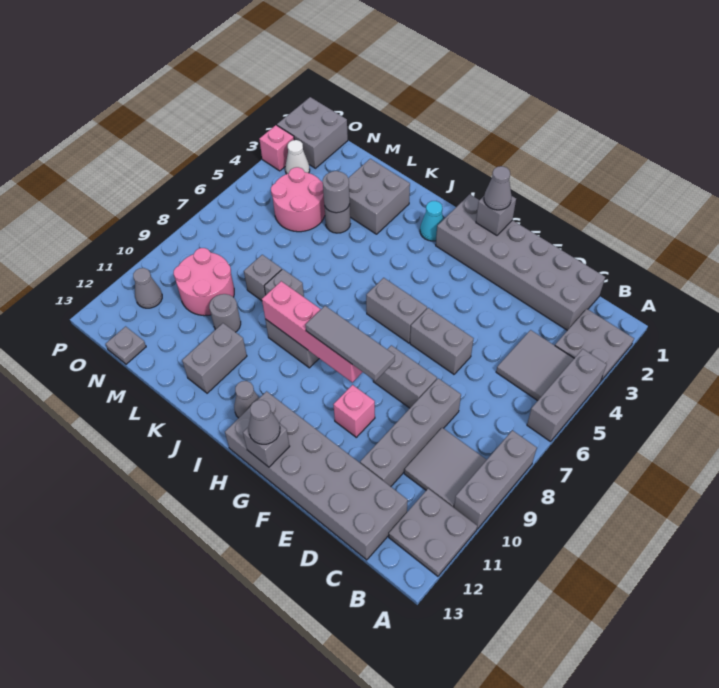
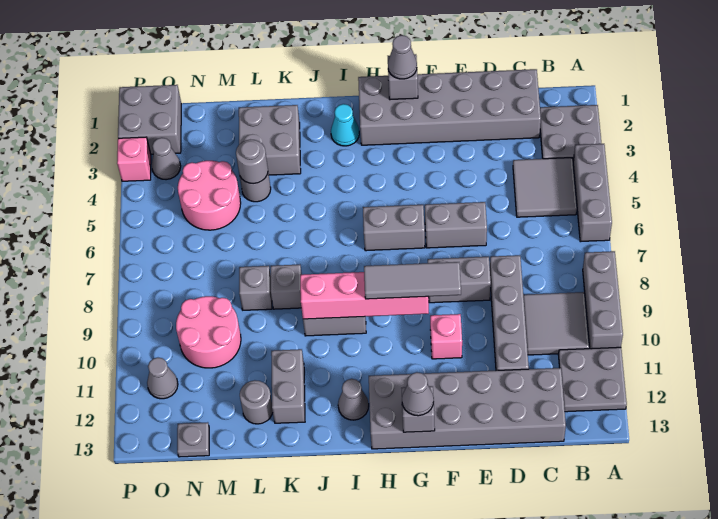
grey round brick L10 level 1 -> grey round brick L12 level 1
white cone O3 level 1 -> grey cone O3 level 1

